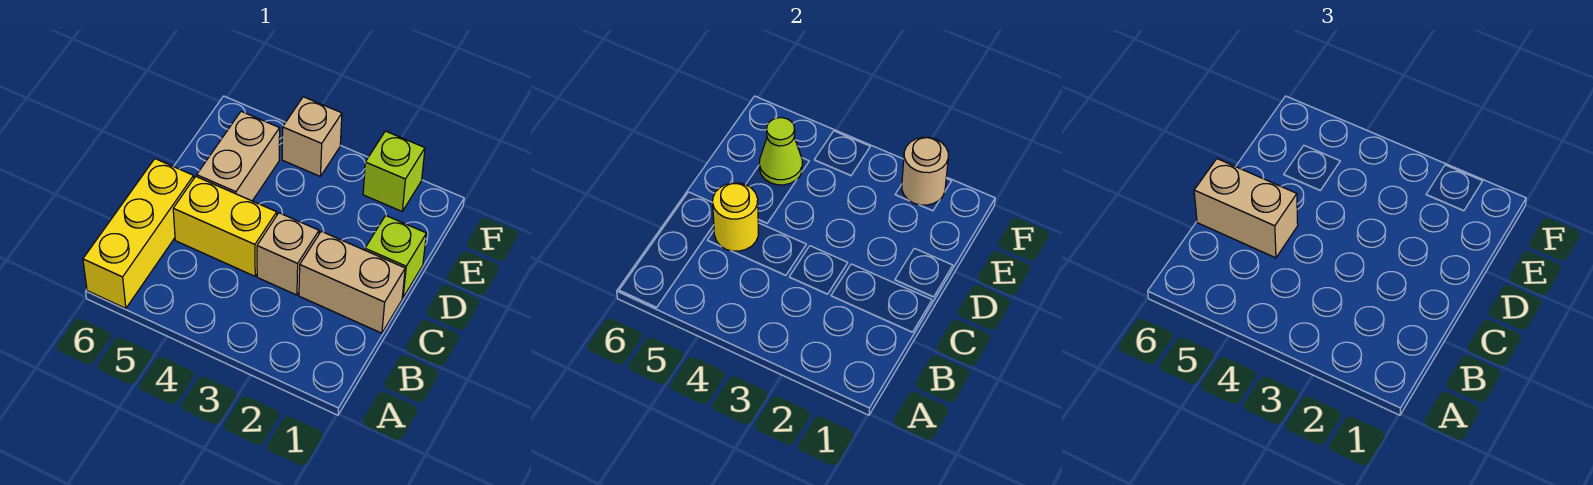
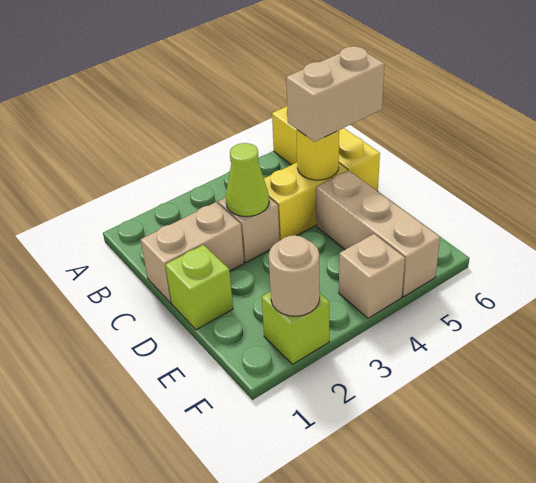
tan brick D5:E5 level 1 -> tan brick D5:F5 level 1
lime cone E5 level 2 -> lime cone C3 level 2

